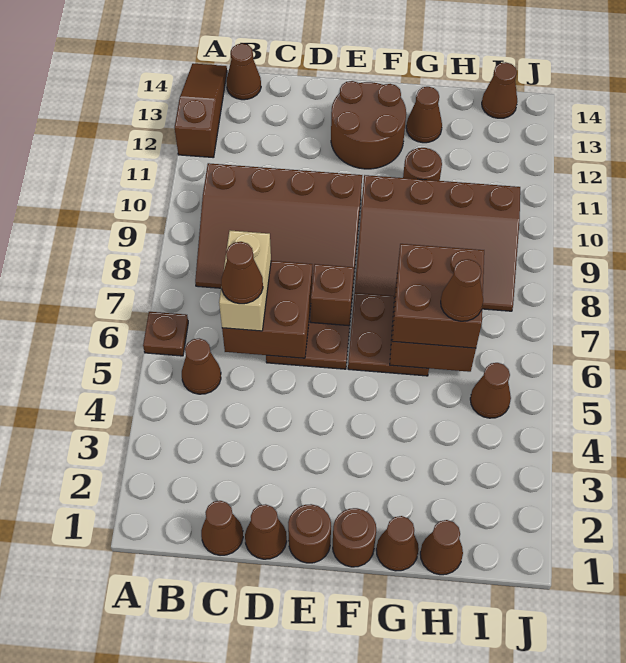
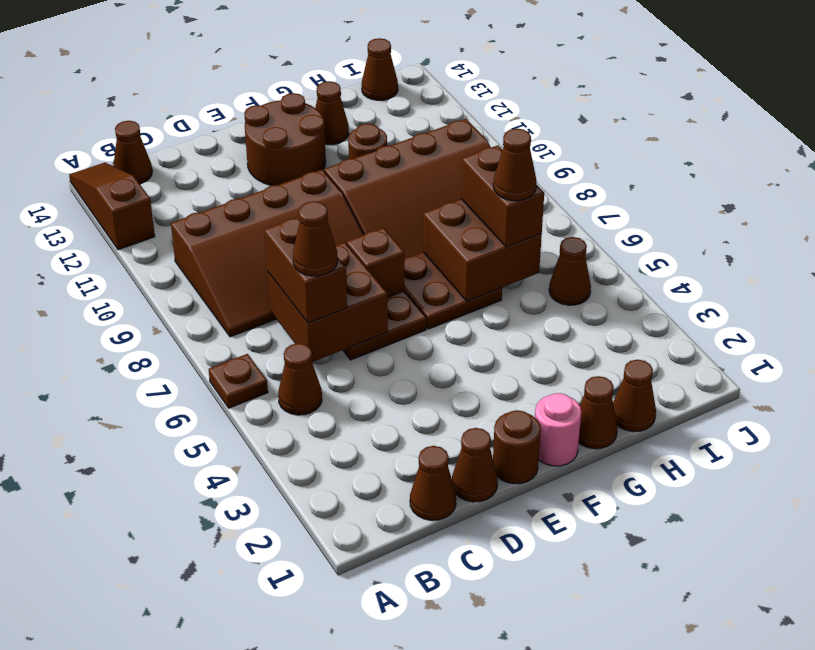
tan brick C6:C7 level 3 -> brown brick C6:C7 level 3
brown round brick F1 level 1 -> pink round brick F1 level 1
brown brick G6:H7 level 3 -> brown brick H6:H7 level 3

